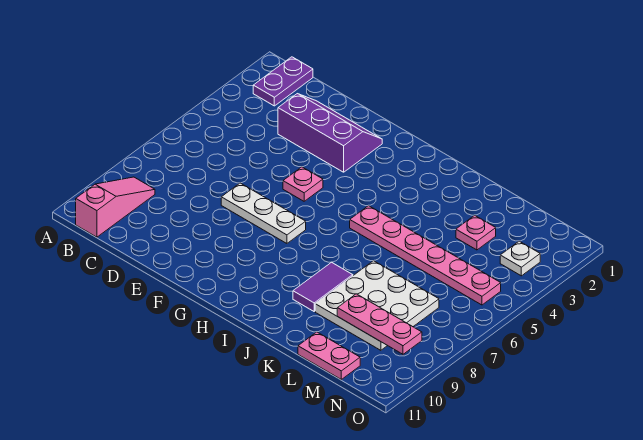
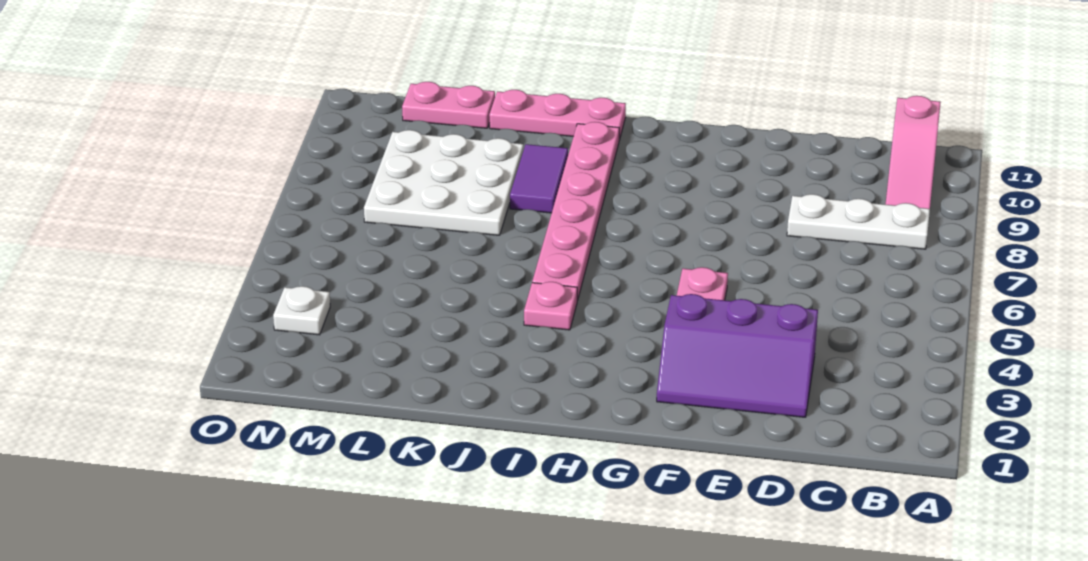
purple plate B1:B2 level 1 -> none
white plate E7:G7 level 1 -> white plate B8:D8 level 1
pink plate I5:N5 level 1 -> pink plate I5:I10 level 1
pink plate L3 level 1 -> pink plate I4 level 1
pink plate L9:N9 level 2 -> pink plate I11:K11 level 1

